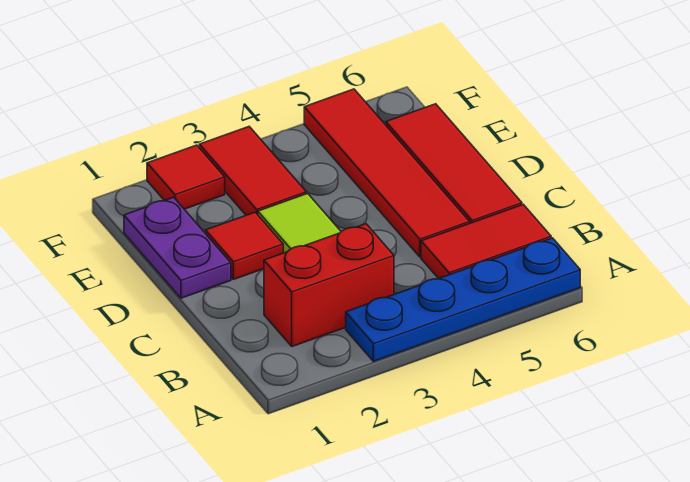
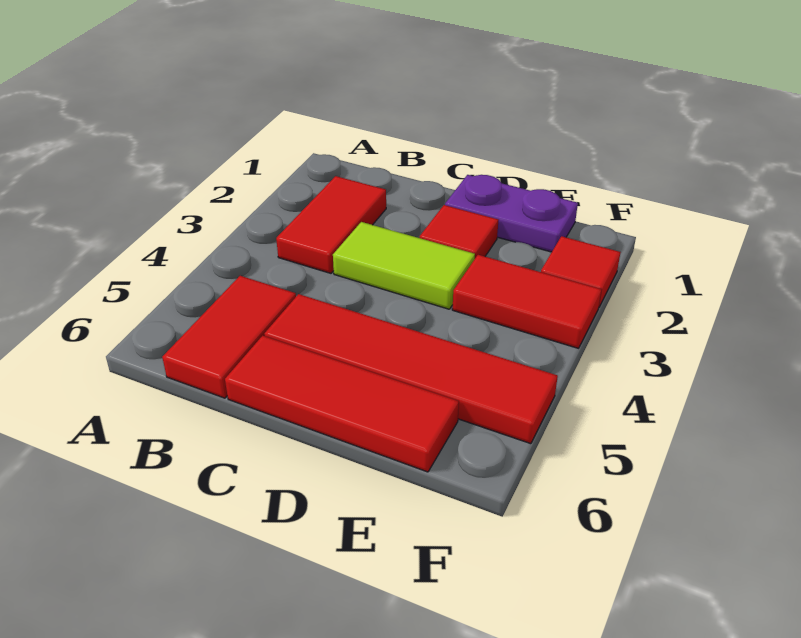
blue plate A3:A6 level 1 -> none
red brick B2:B3 level 1 -> red tile B2:B3 level 1

